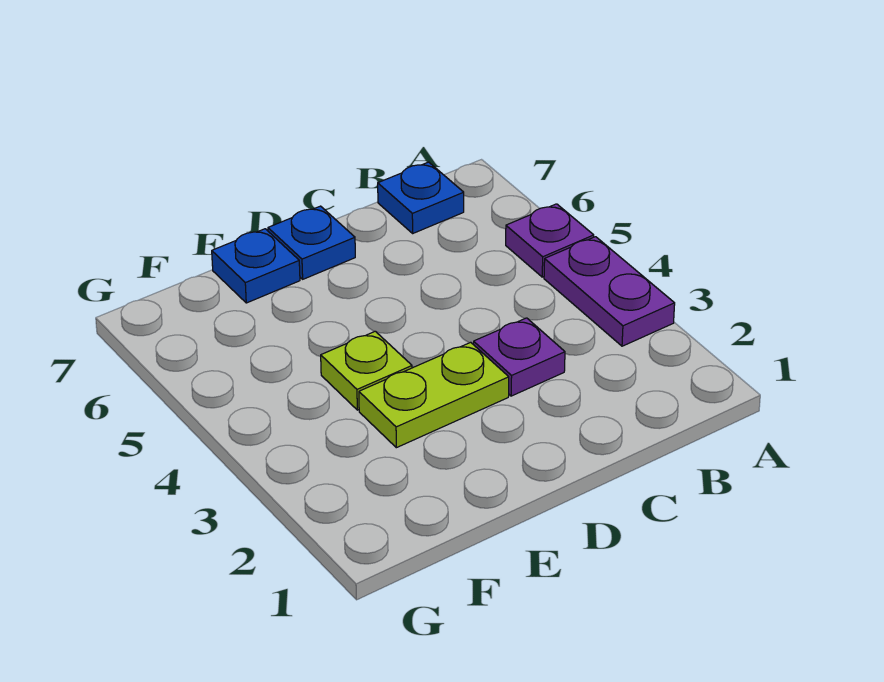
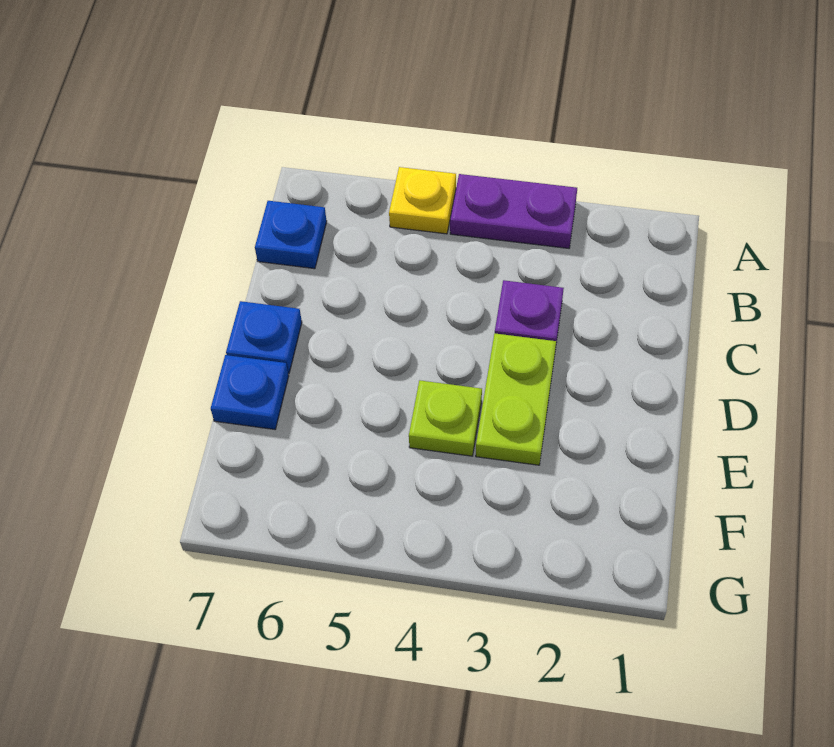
purple plate A5 level 1 -> yellow plate A5 level 1

